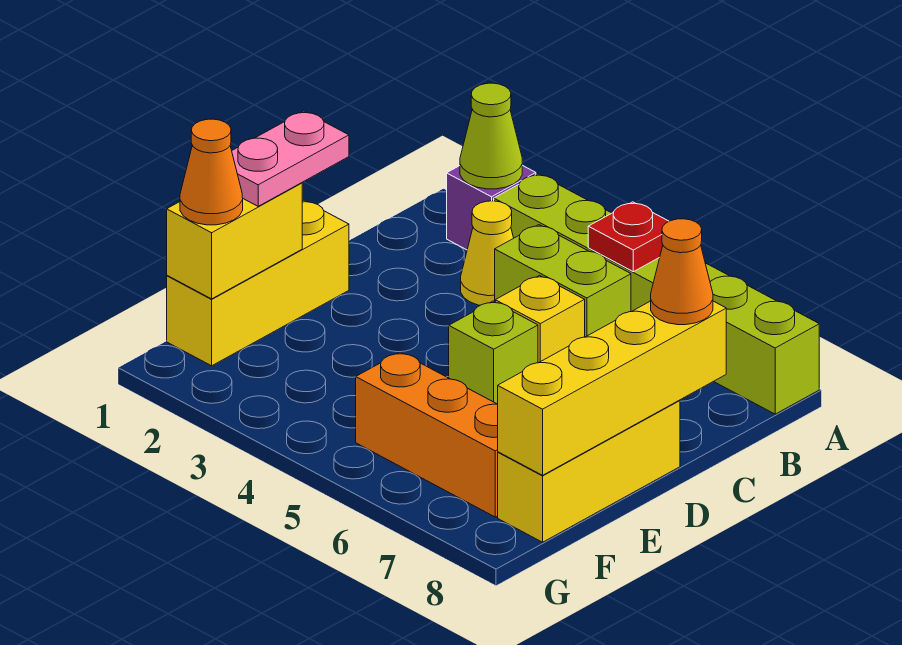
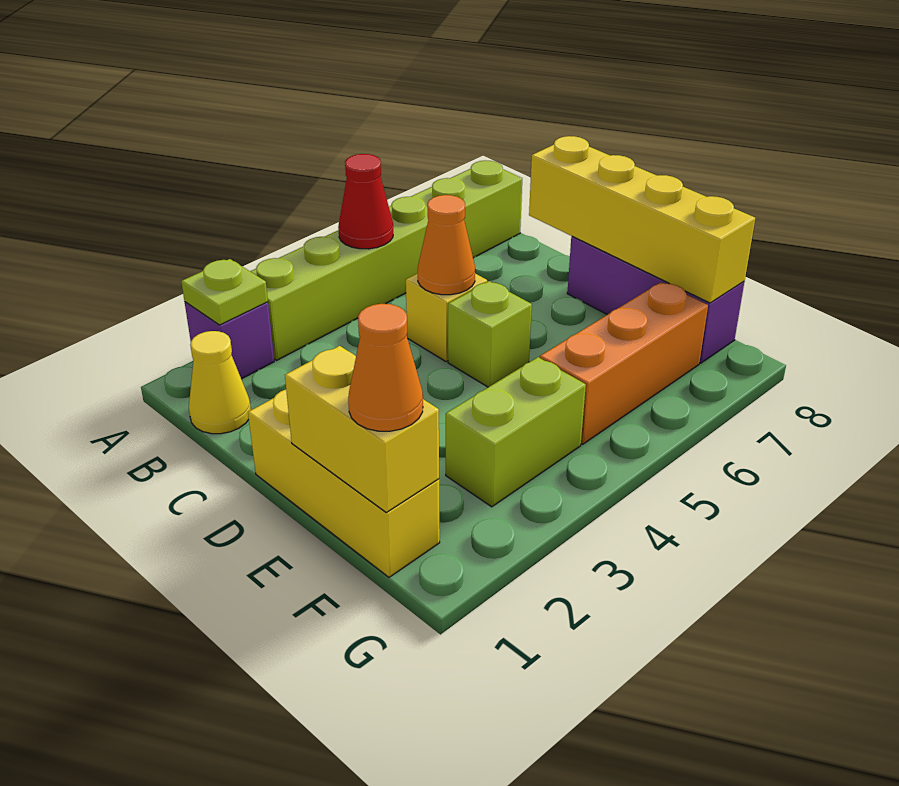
lime cone A2 level 2 -> lime plate A2 level 2
red plate A5 level 2 -> red cone A5 level 2
yellow cone B3 level 1 -> yellow cone B1 level 1
lime brick B4:B5 level 1 -> lime brick F3:F4 level 1
orange cone C8 level 3 -> orange cone C5 level 2
pink plate D1:E1 level 3 -> none
yellow brick D8:F8 level 1 -> purple brick D8:F8 level 1

